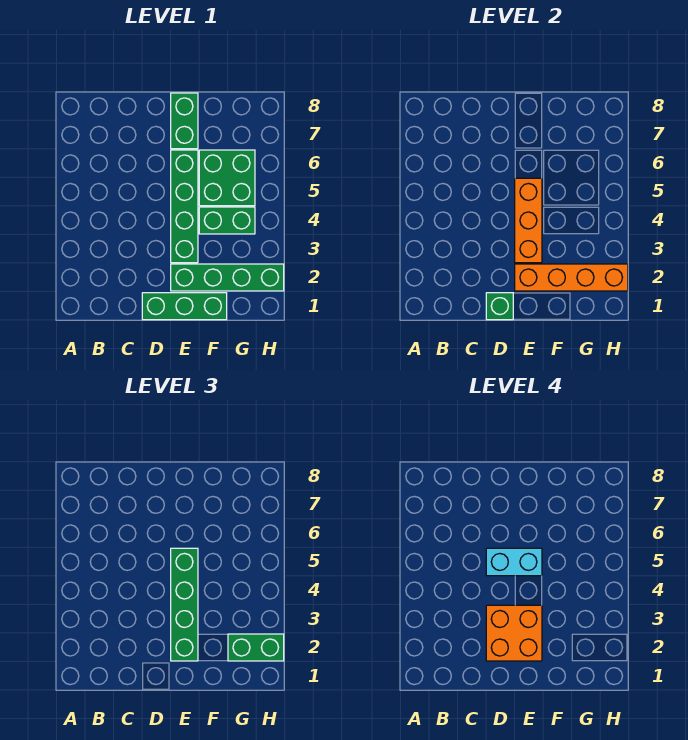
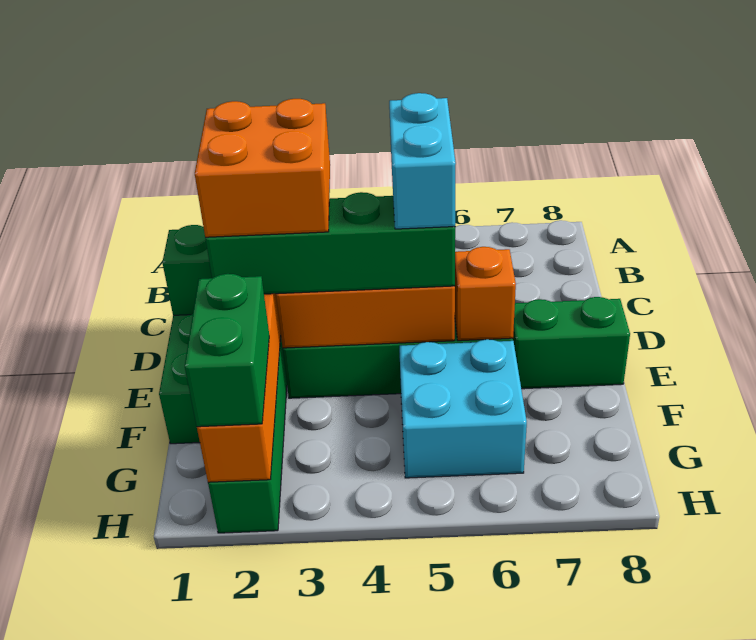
none -> orange brick E6 level 2
green brick F4:G4 level 1 -> none
green brick F5:G6 level 1 -> cyan brick F5:G6 level 1

